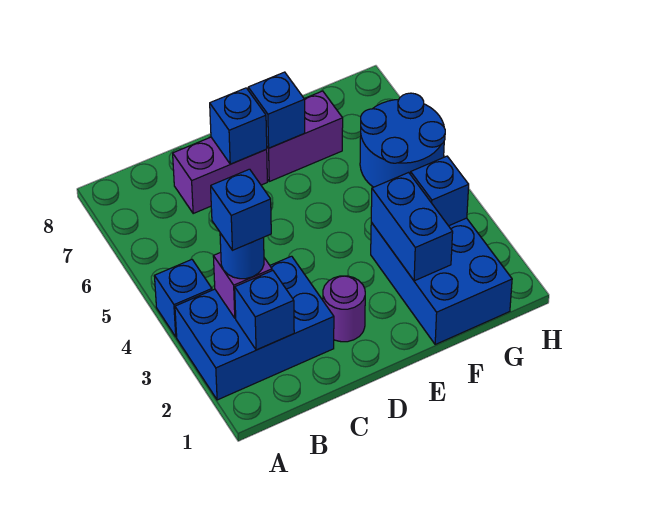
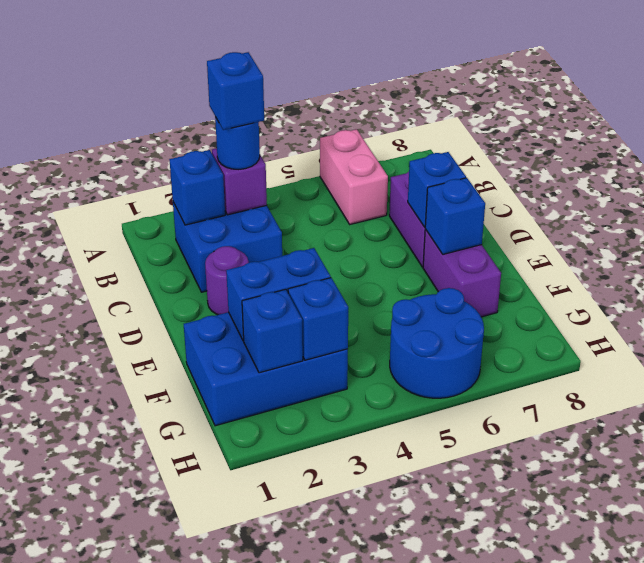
blue brick A2:C3 level 1 -> blue brick B2:C3 level 1
blue brick A4 level 1 -> blue brick G2 level 2
none -> pink brick A6:B6 level 1

